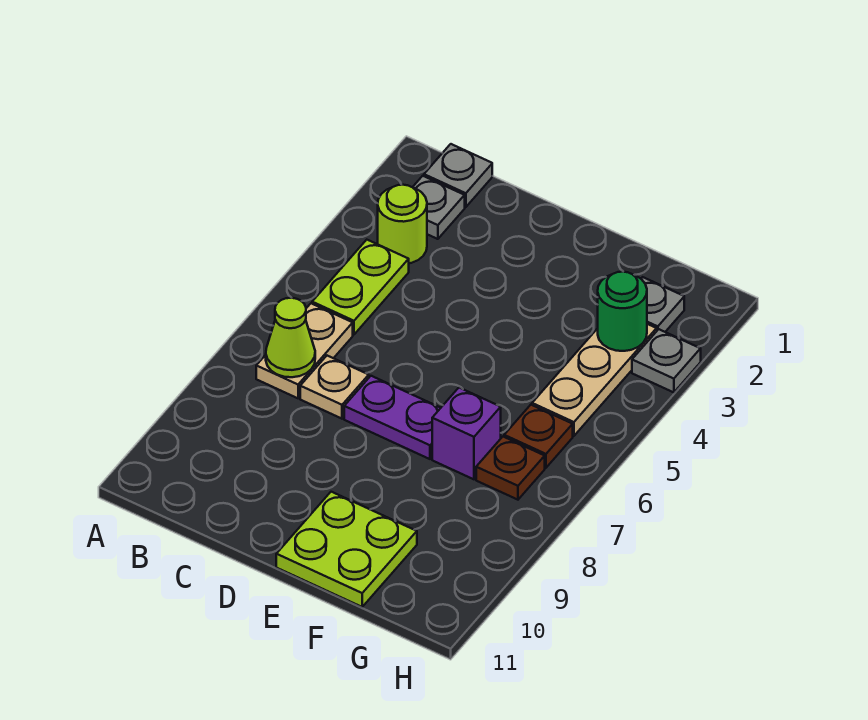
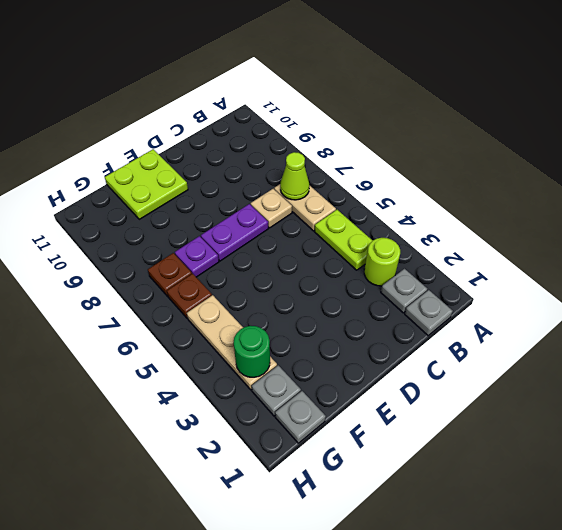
purple brick F7 level 1 -> purple plate F7 level 1
grey plate H3 level 1 -> grey plate G1 level 1

